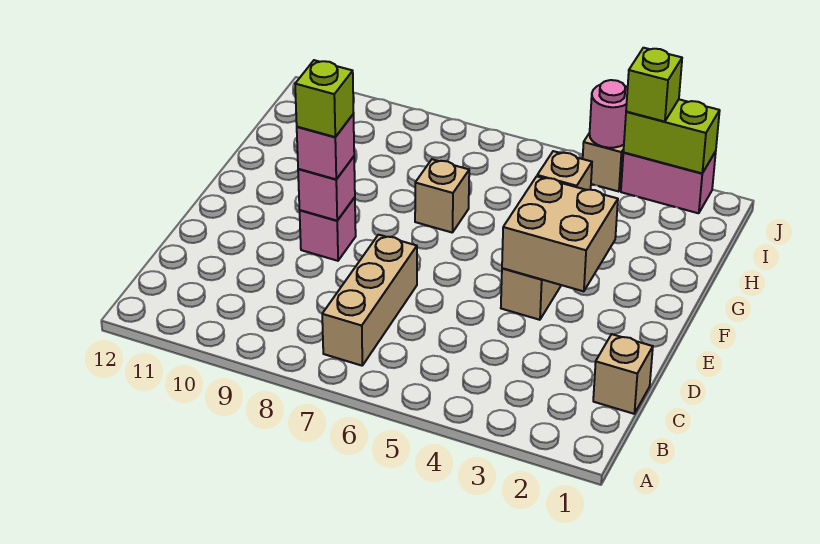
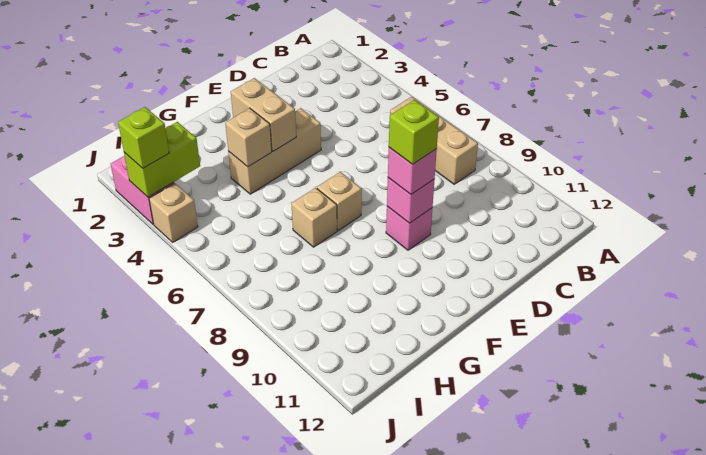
tan brick B7:D7 level 1 -> tan brick B6:B8 level 1
tan brick C1 level 1 -> tan brick F7 level 1
tan brick E3:F4 level 2 -> tan brick F3:F4 level 2
lime brick J2:J3 level 2 -> lime brick I3:J3 level 2
pink round brick J4 level 2 -> none

